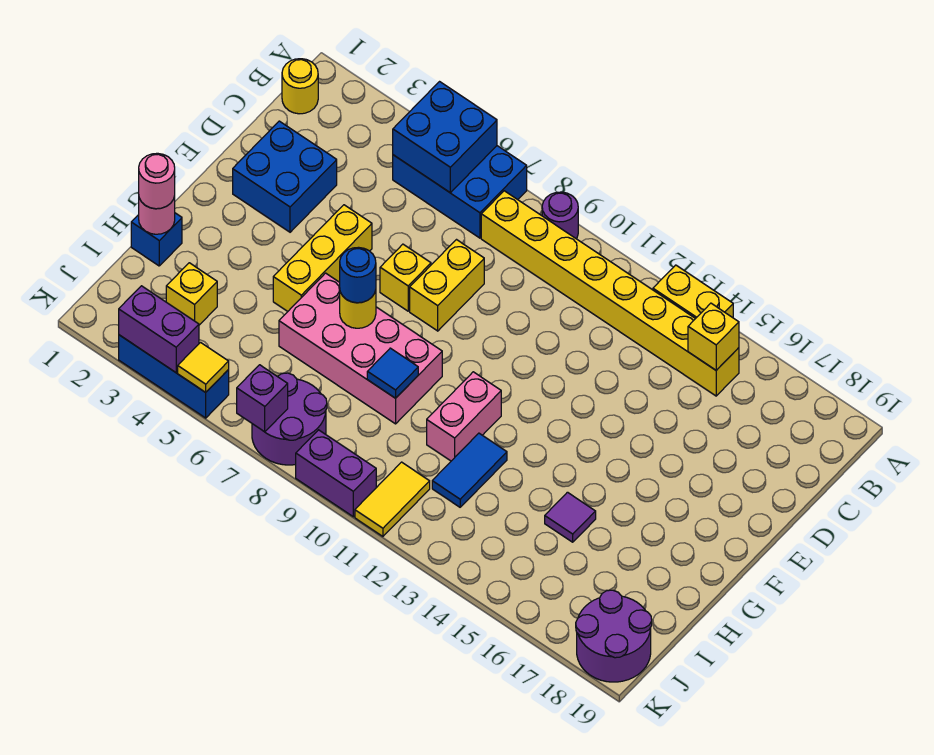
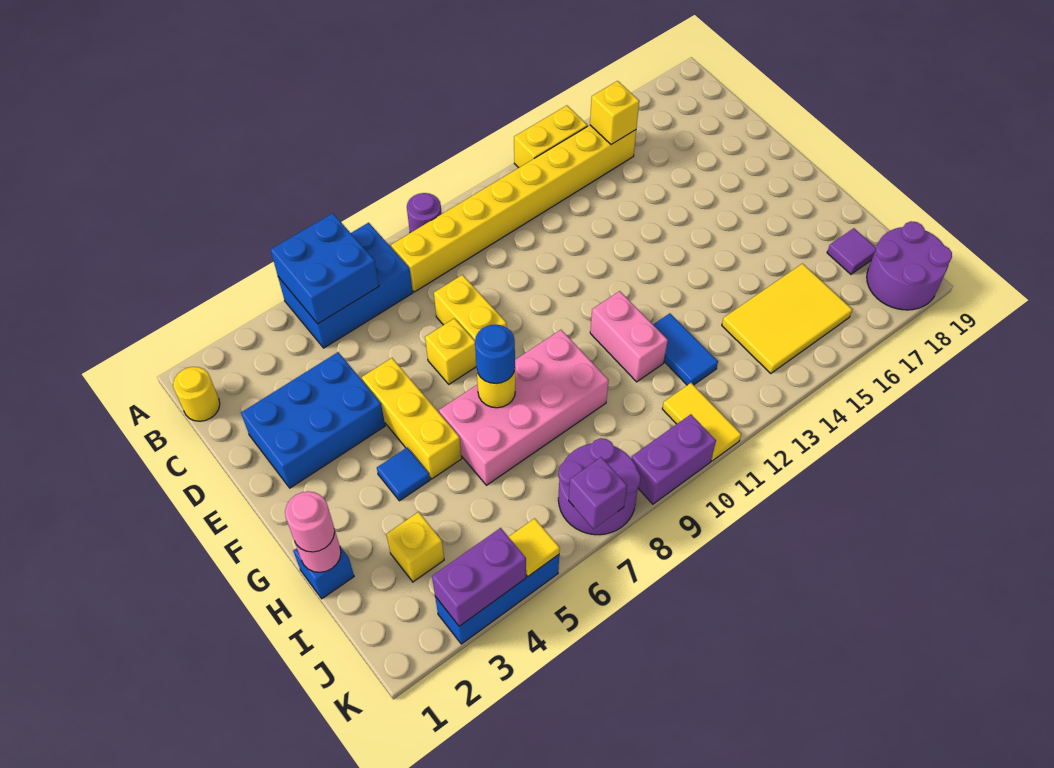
blue brick D2:E3 level 1 -> blue brick D2:E4 level 1
blue tile H9 level 2 -> blue tile G4 level 1
purple tile H15 level 1 -> purple tile I18 level 1
none -> yellow tile I14:J16 level 1

